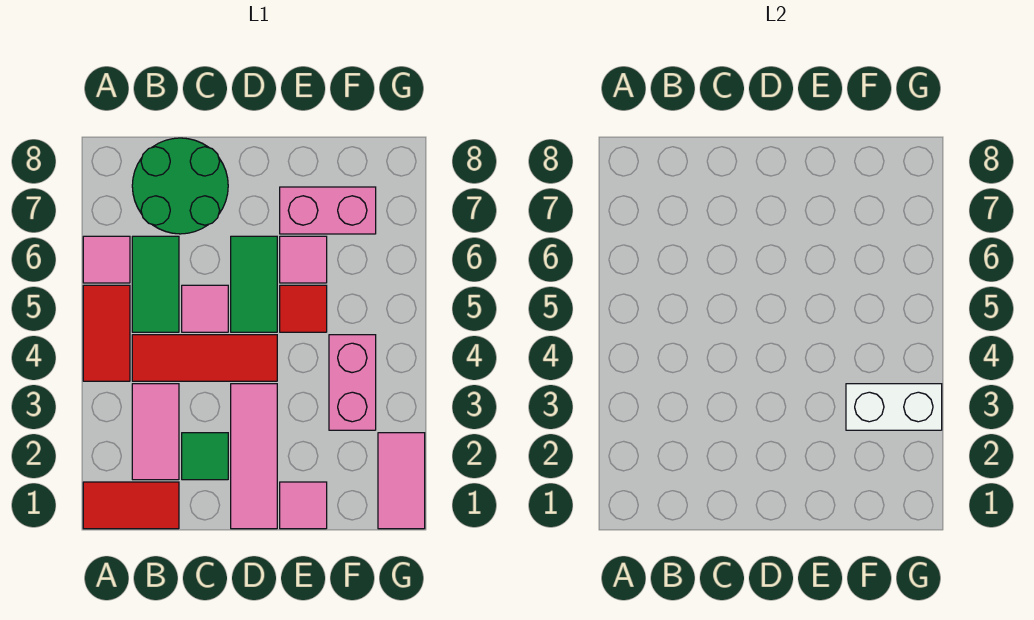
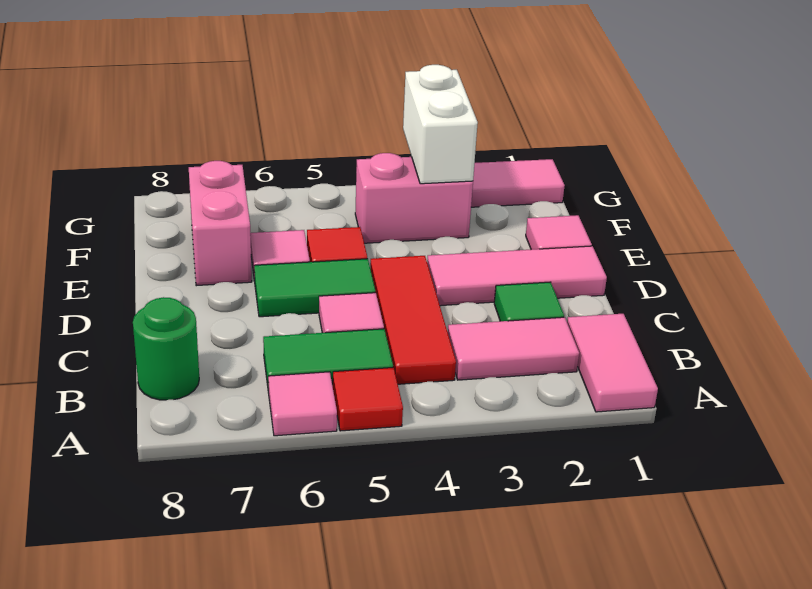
red tile A1:B1 level 1 -> pink tile A1:B1 level 1
red tile A4:A5 level 1 -> red tile A5 level 1
green round brick B7:C8 level 1 -> green round brick B8 level 1

